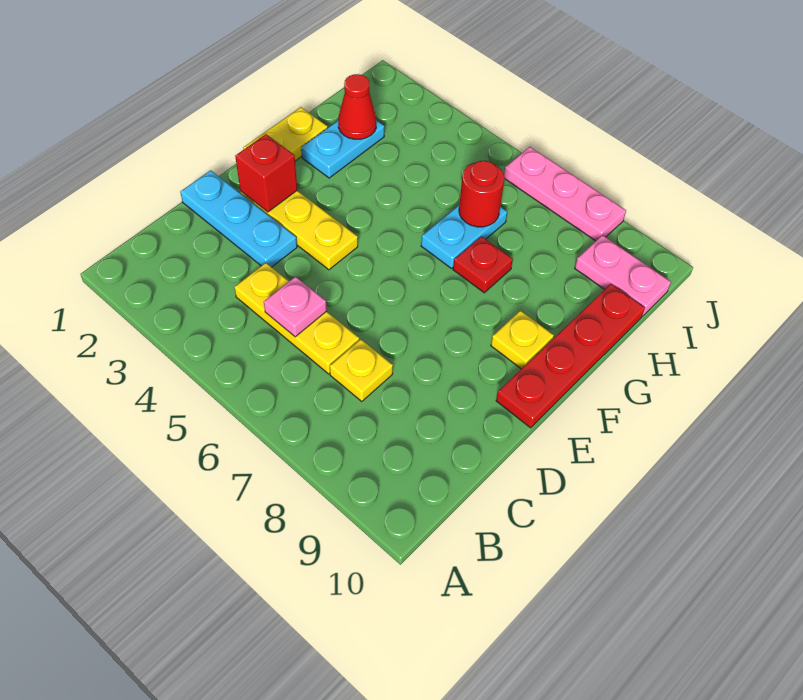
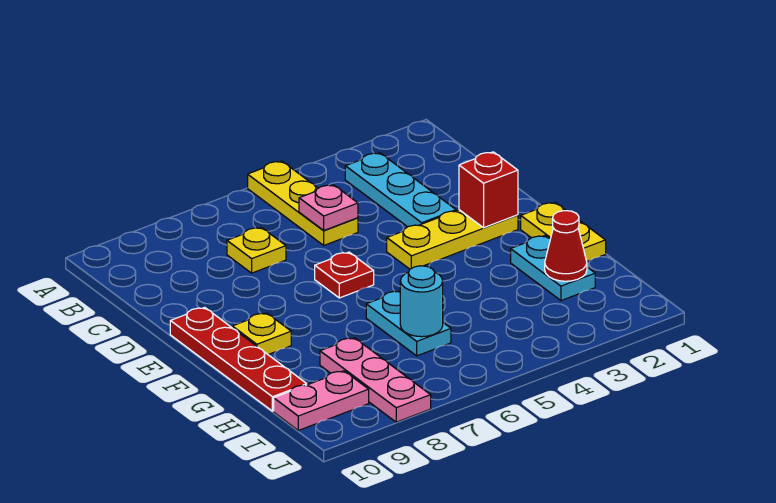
yellow plate C4:C6 level 1 -> yellow plate A5:C5 level 1
cyan plate D1:D3 level 1 -> cyan plate B3:D3 level 1
red plate G7 level 1 -> red plate E6 level 1
red round brick H6 level 2 -> cyan round brick H6 level 2
pink plate J6:J8 level 1 -> pink plate H8:J8 level 1

